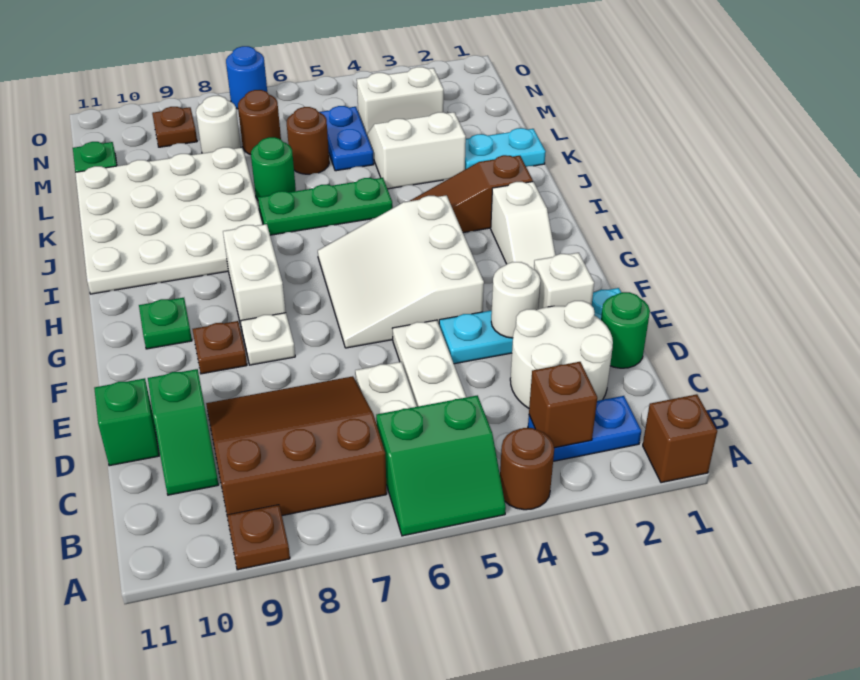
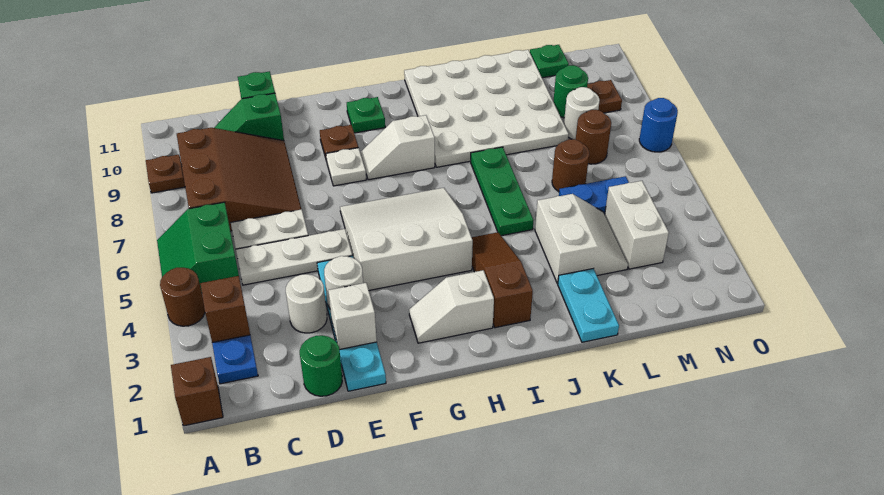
white round brick C2:D3 level 1 -> white round brick D3 level 1
white brick G8:H8 level 1 -> white slope G8:H8 level 1 top H
green round brick K7 level 1 -> green round brick M9 level 1

